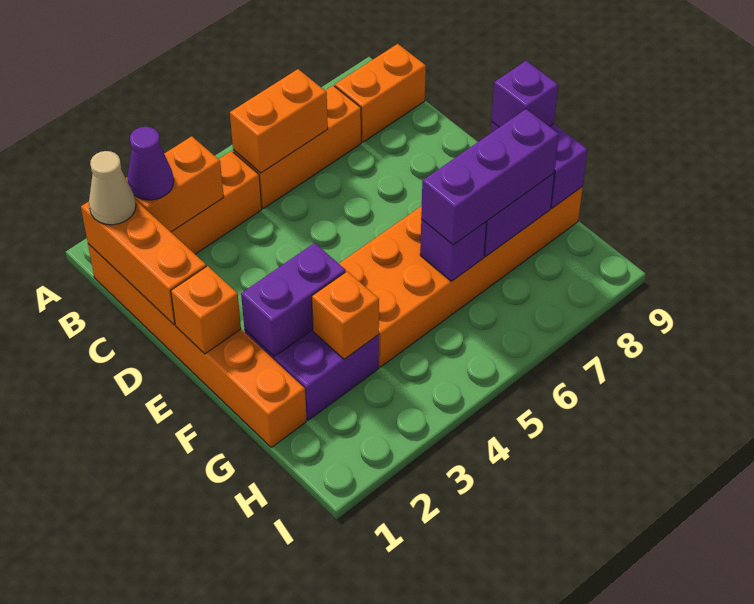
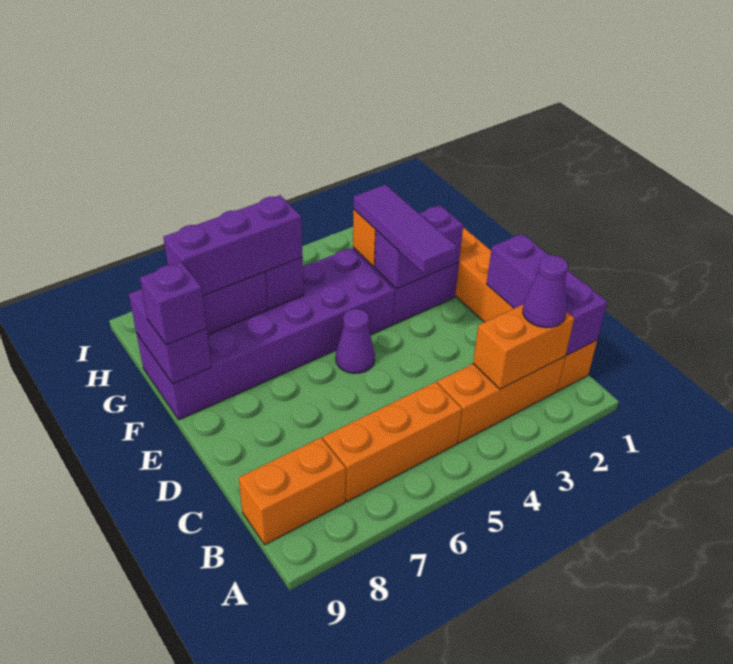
orange brick B1:D1 level 2 -> purple brick B1:D1 level 2
tan cone B1 level 3 -> none
orange brick B5:B6 level 2 -> none
orange brick E1 level 2 -> none
none -> purple tile E3:G3 level 3
none -> purple cone E5 level 1
orange brick F4:G9 level 1 -> purple brick F4:G9 level 1

